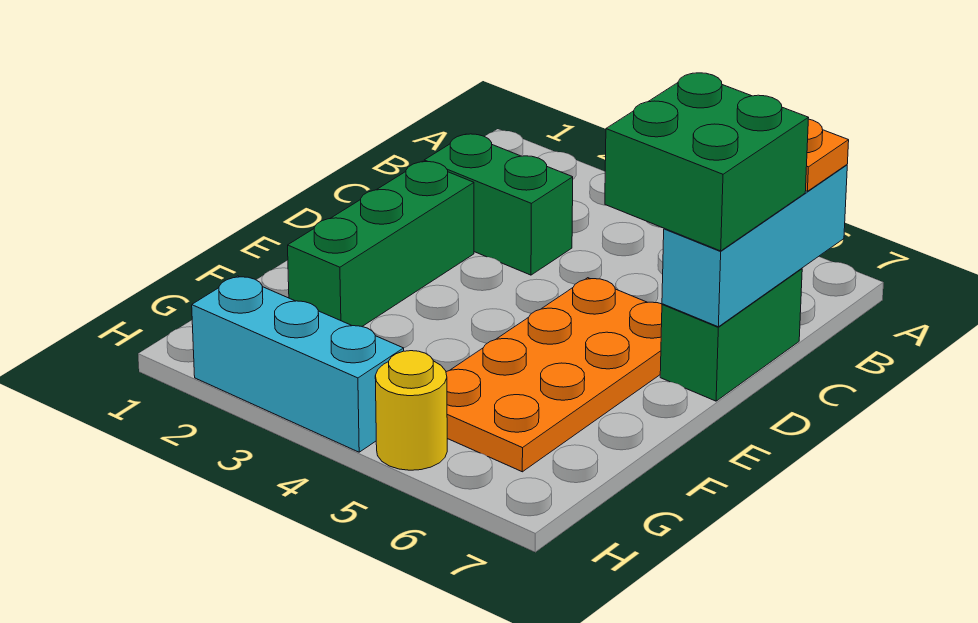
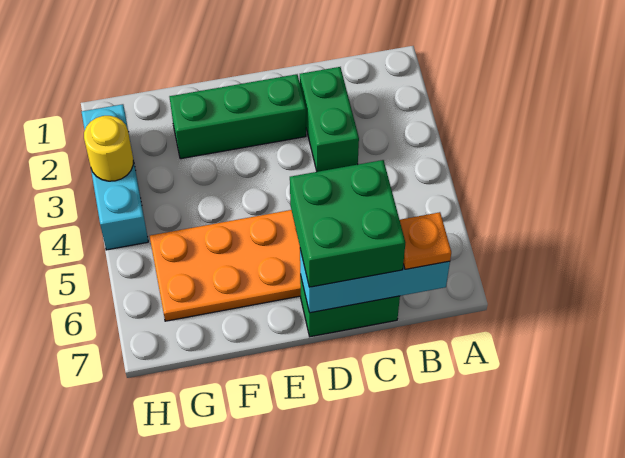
yellow round brick H5 level 1 -> yellow round brick H3 level 2

